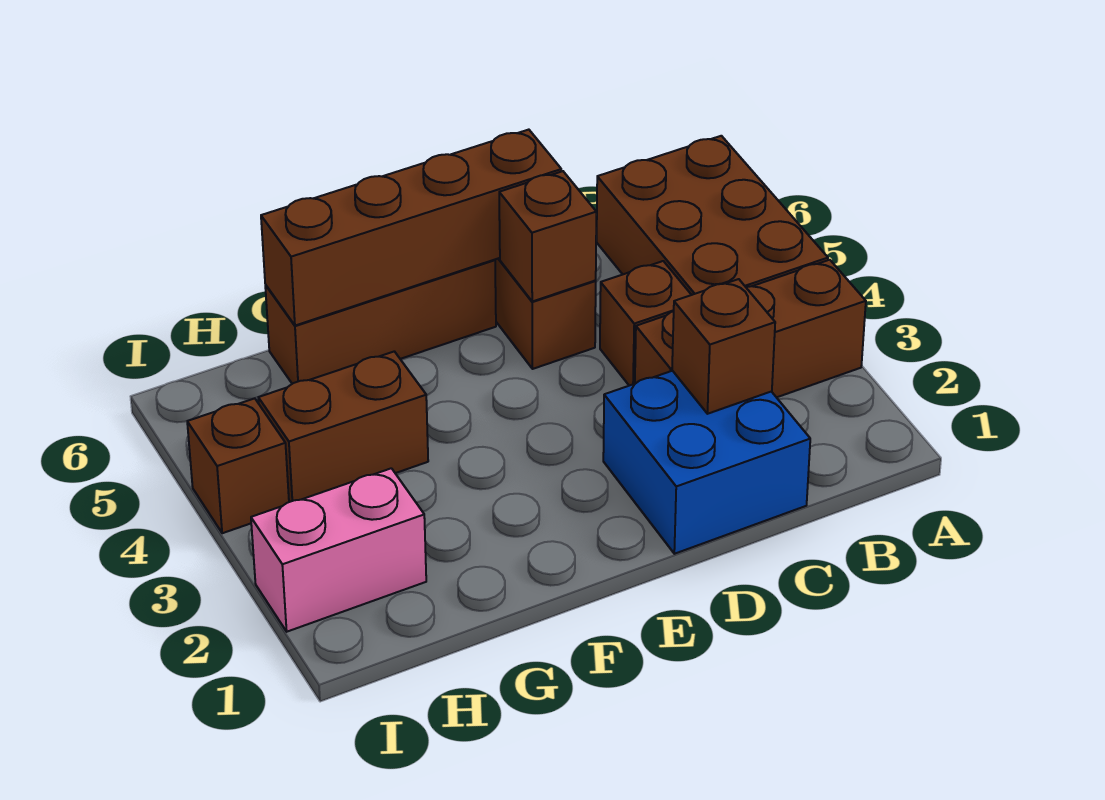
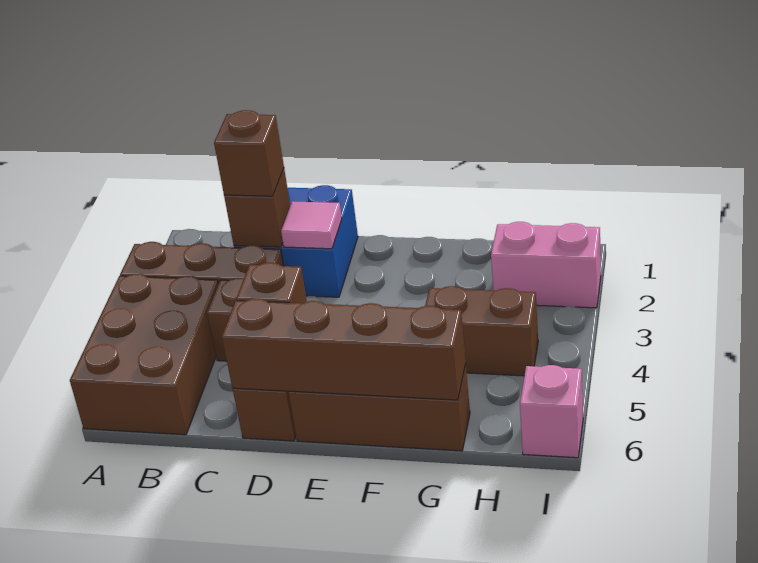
none -> pink tile D2 level 2
brown brick I4 level 1 -> brown brick C2 level 3
none -> pink brick I6 level 1

